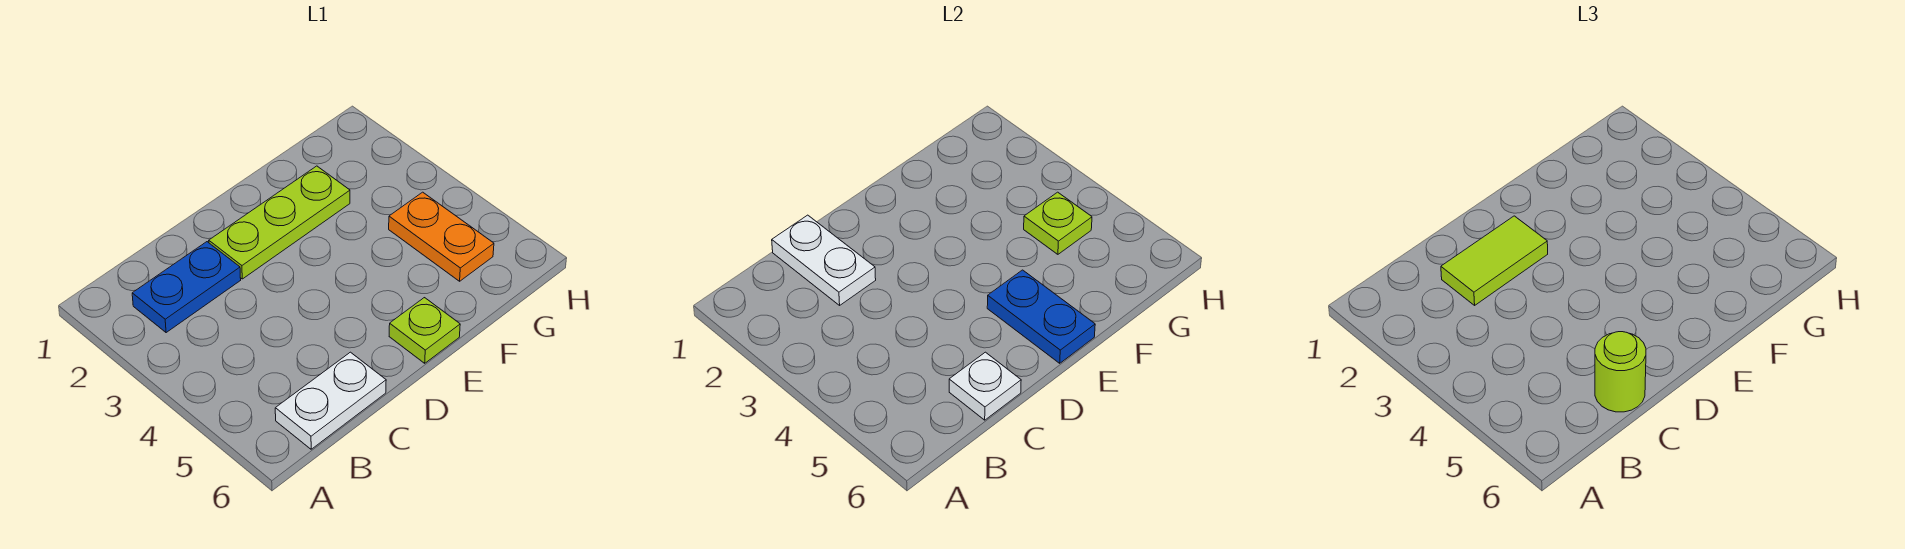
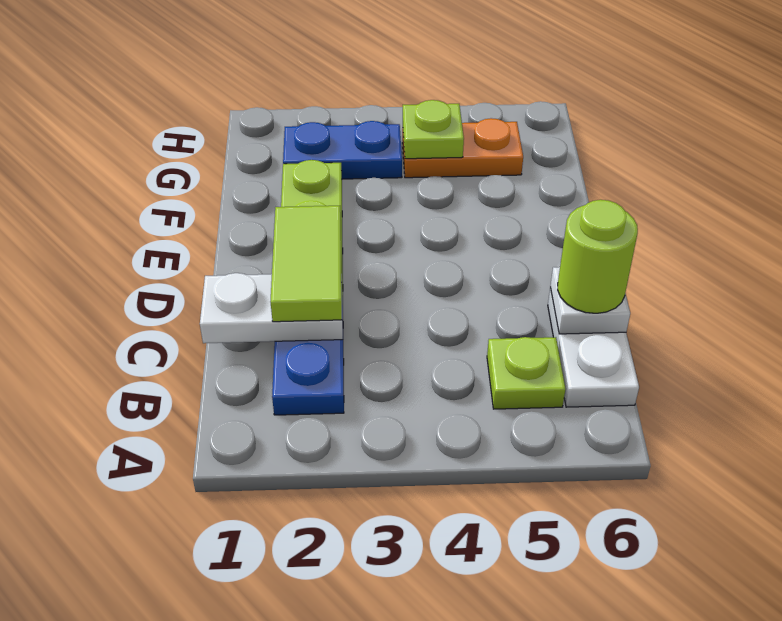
blue plate E5:E6 level 2 -> blue plate G2:G3 level 1
lime plate E6 level 1 -> lime plate B5 level 1

